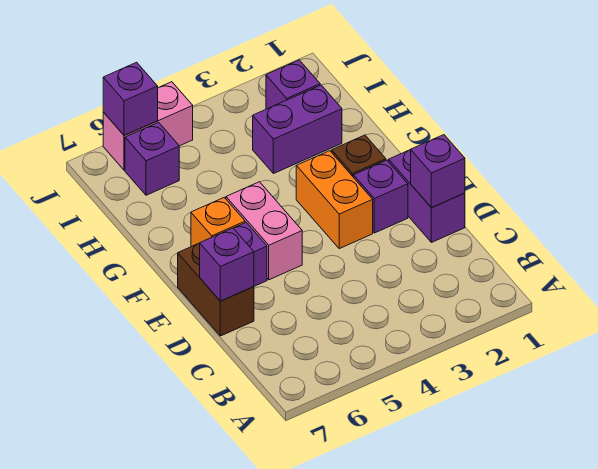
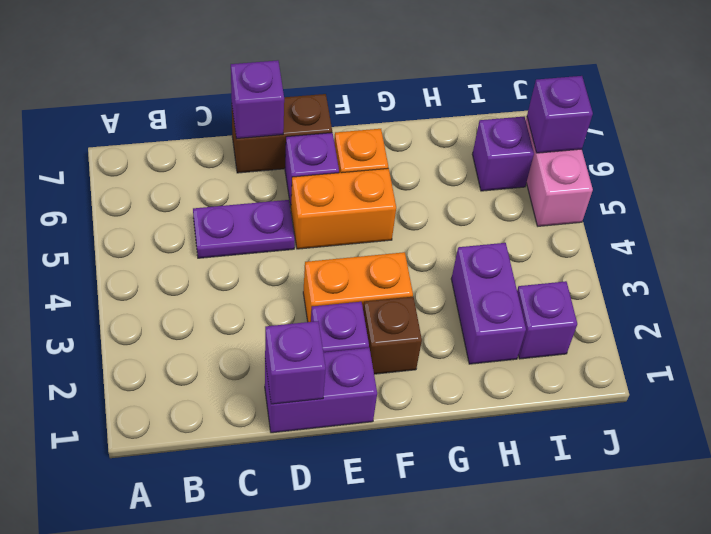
none -> purple plate C5:D5 level 1
pink brick E5:F5 level 1 -> orange brick E5:F5 level 1

